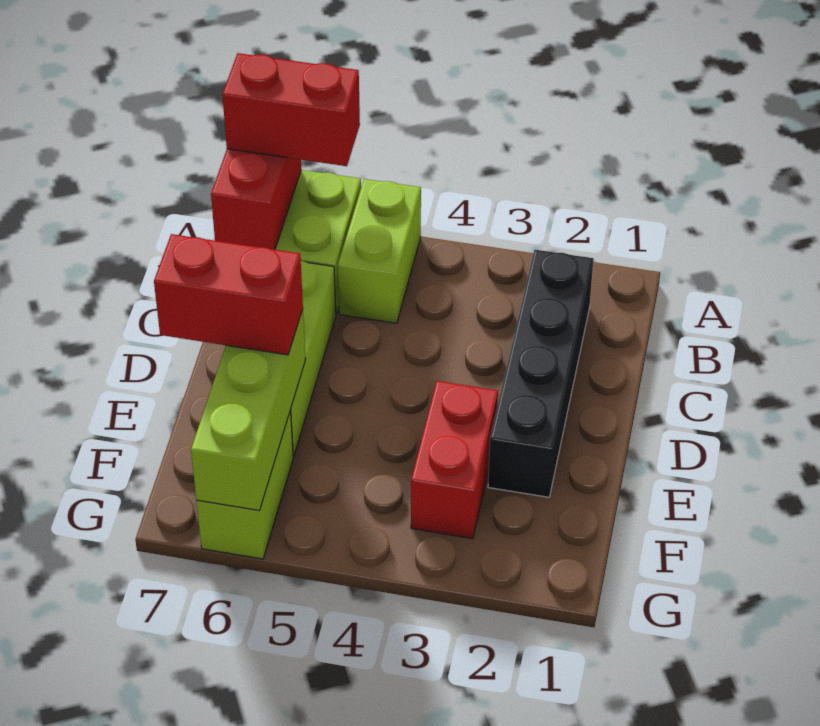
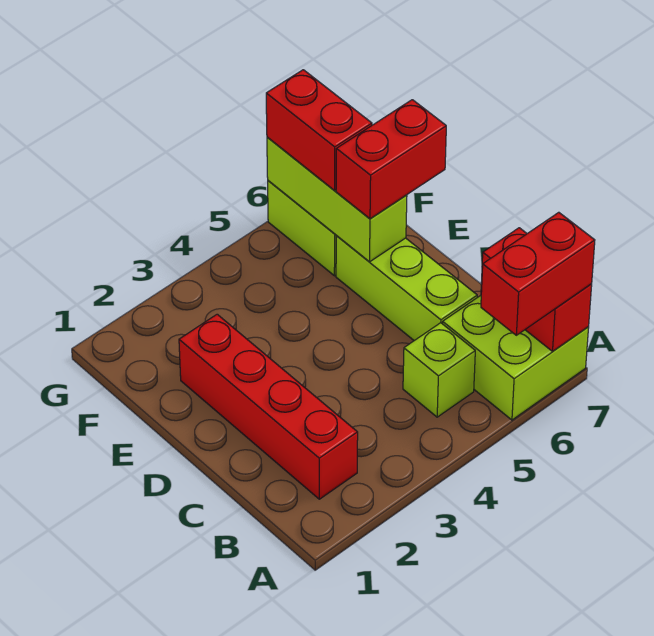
lime brick A5:B5 level 1 -> lime brick B5 level 1
black brick B2:E2 level 1 -> red brick B2:E2 level 1
red brick E3:F3 level 1 -> red brick F6:G6 level 3

